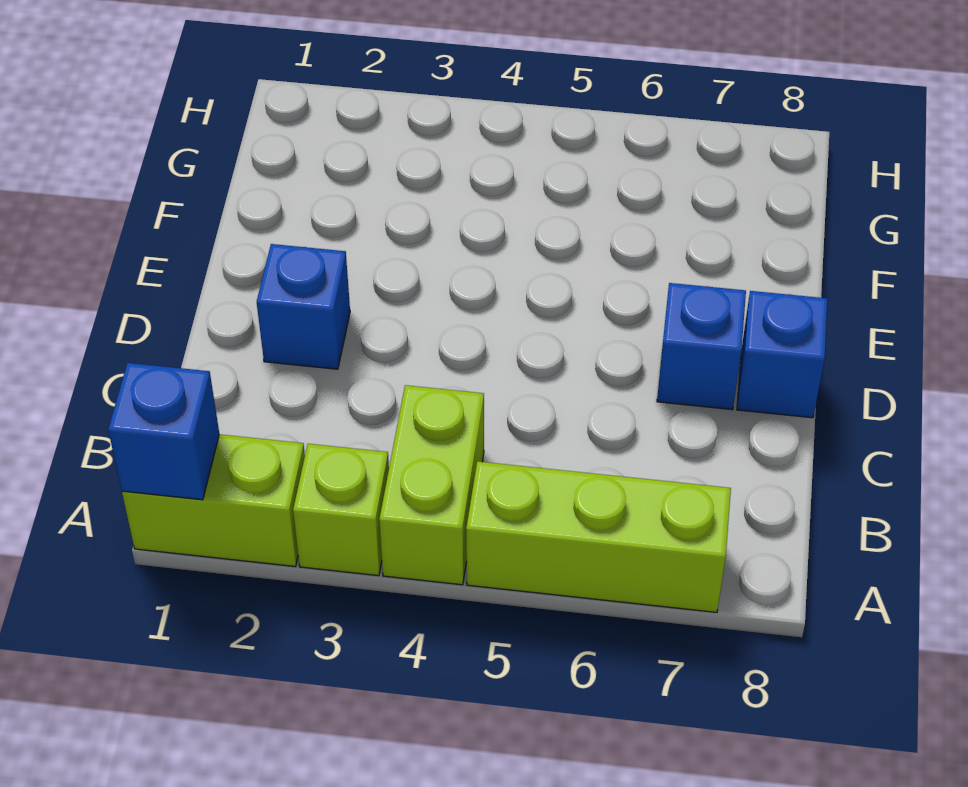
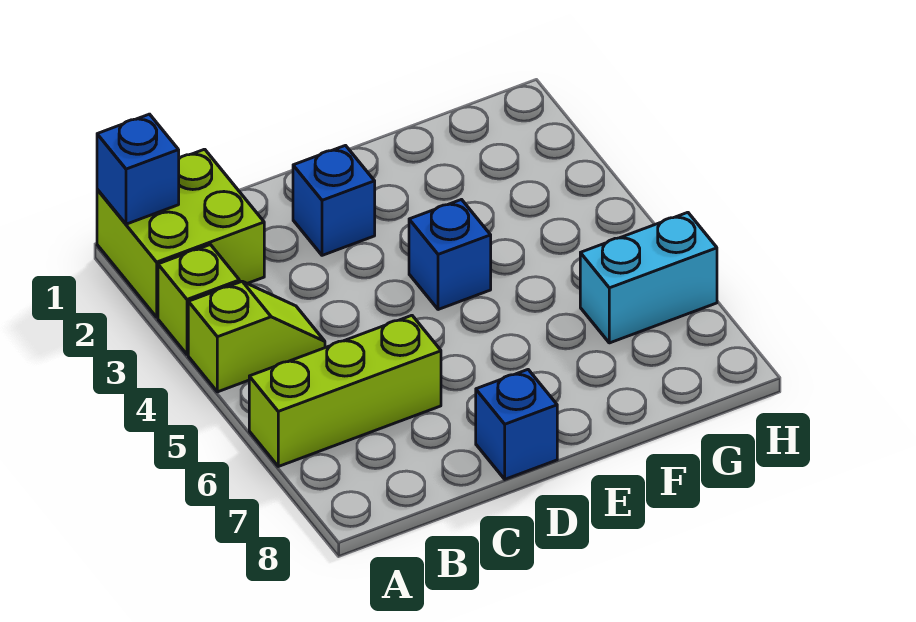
lime brick A1:A2 level 1 -> lime brick A1:B2 level 1
lime brick A4:B4 level 1 -> lime slope A4:B4 level 1 top A
lime brick A5:A7 level 1 -> lime brick A6:C6 level 1
blue brick D7 level 1 -> blue brick E4 level 1
none -> cyan brick G6:H6 level 1

